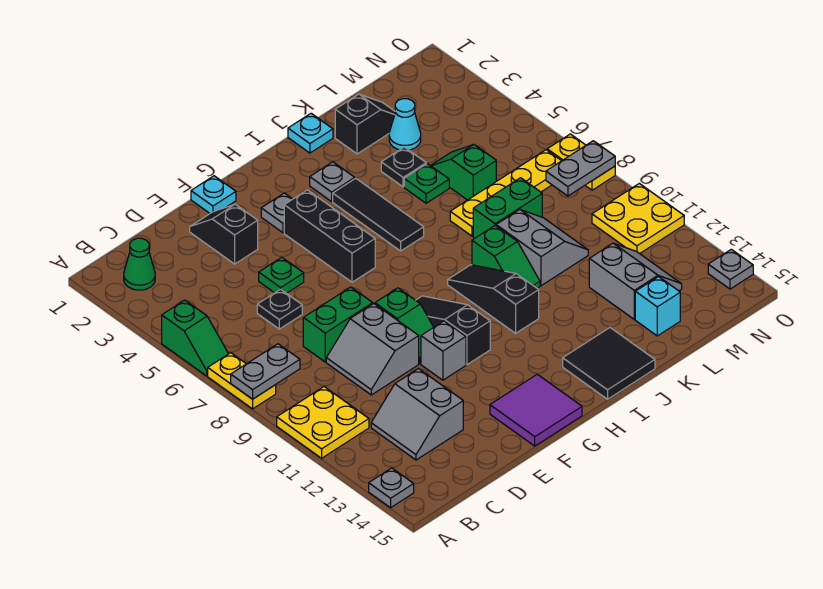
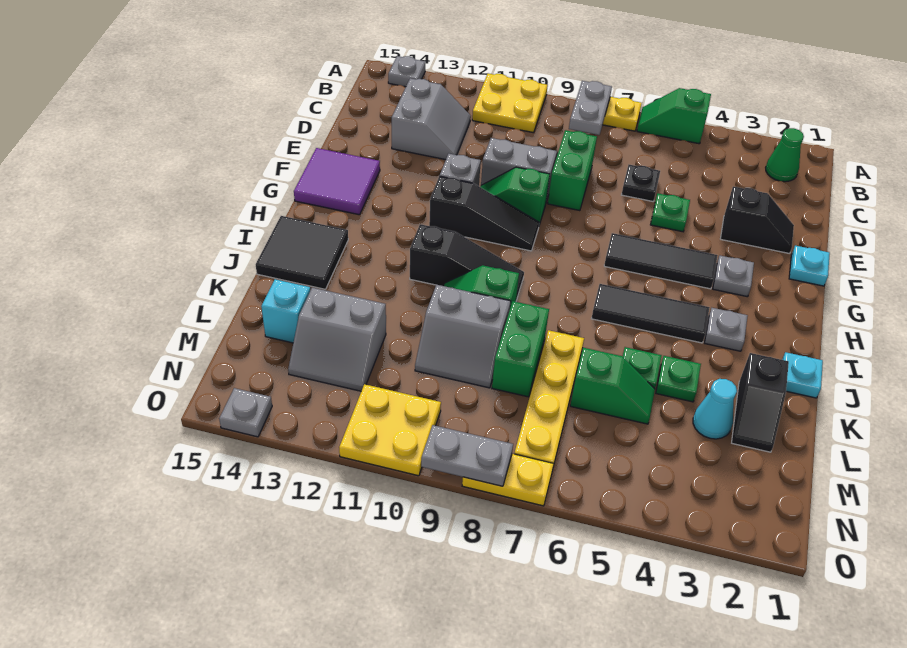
grey slope C12:D13 level 1 top D -> grey slope C12:D13 level 1 top 13
black brick G4:G6 level 1 -> black tile G4:G6 level 1
black plate K4 level 1 -> green plate K4 level 1
grey plate N8:O8 level 2 -> grey plate O8:O9 level 2

